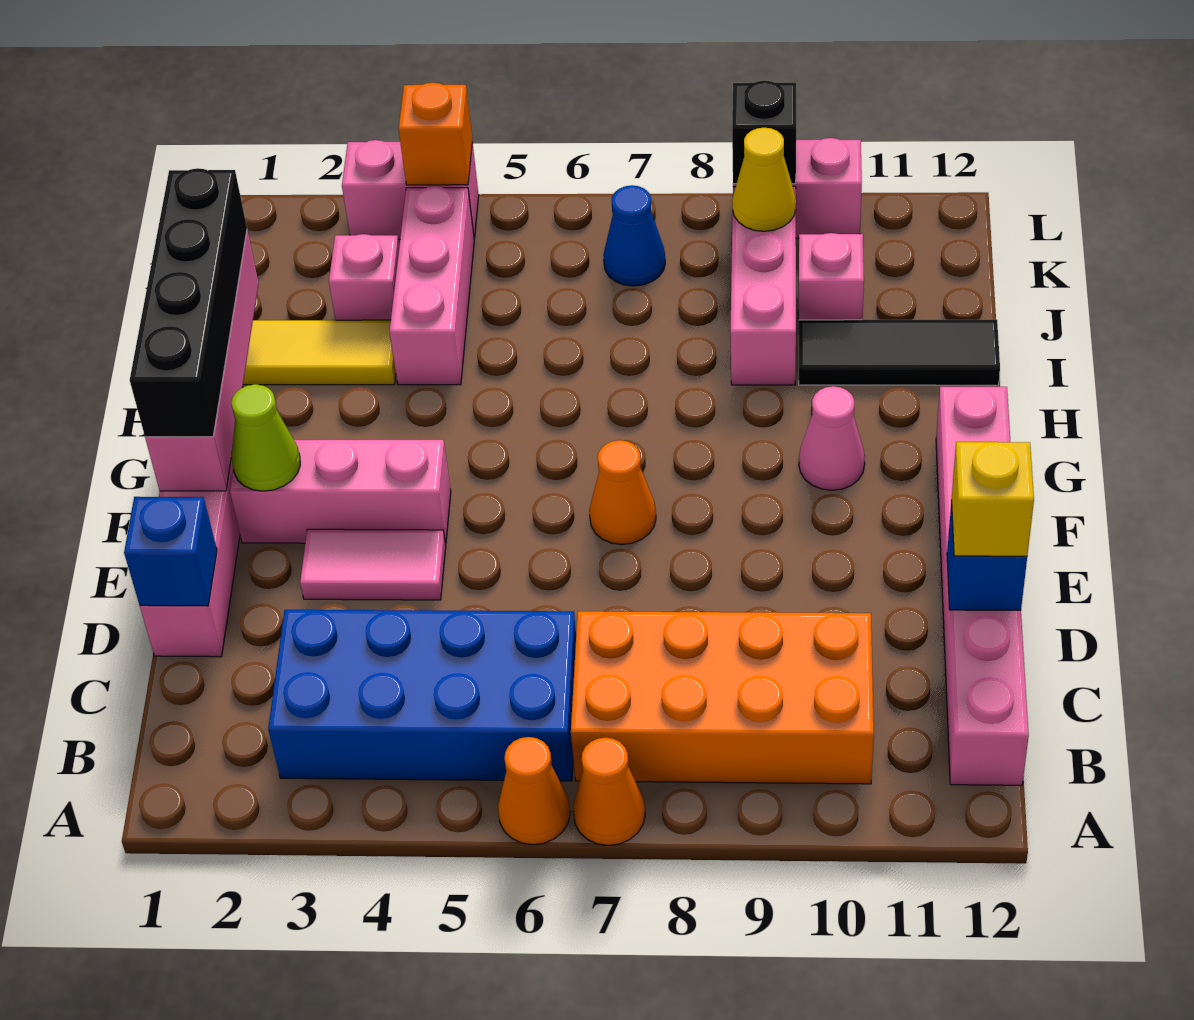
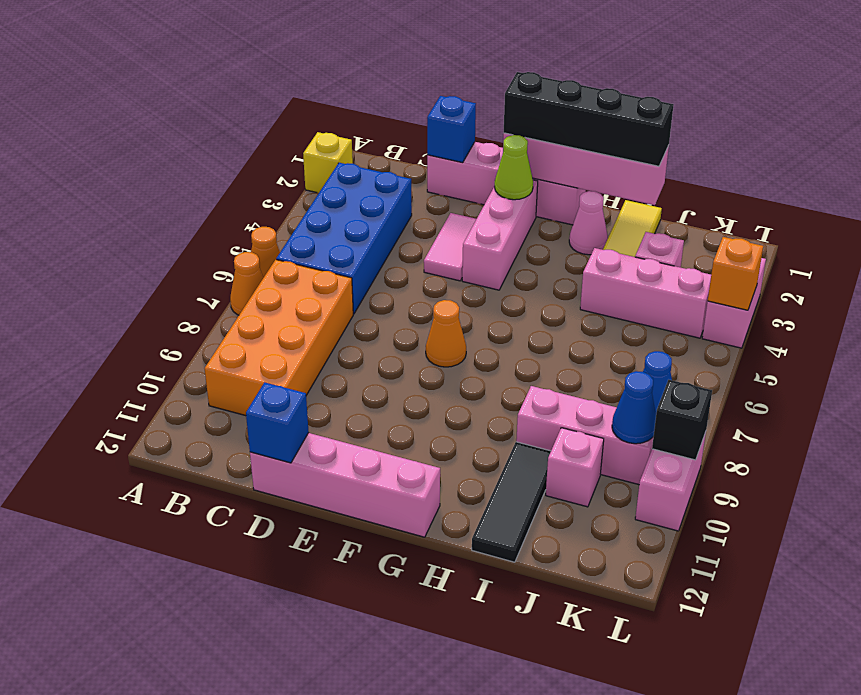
pink brick B12:G12 level 1 -> pink brick D12:G12 level 1
yellow brick D12 level 3 -> yellow brick A2 level 1
pink cone G10 level 1 -> pink cone H2 level 1
yellow cone K9 level 2 -> blue cone K9 level 2

